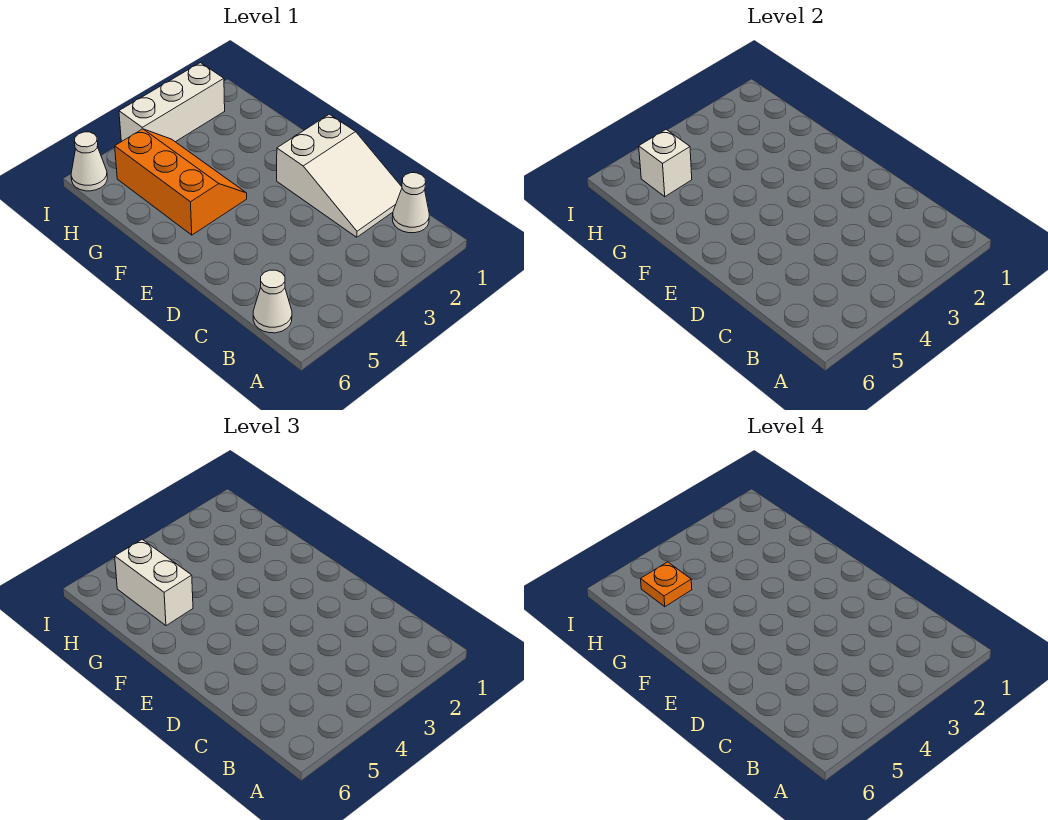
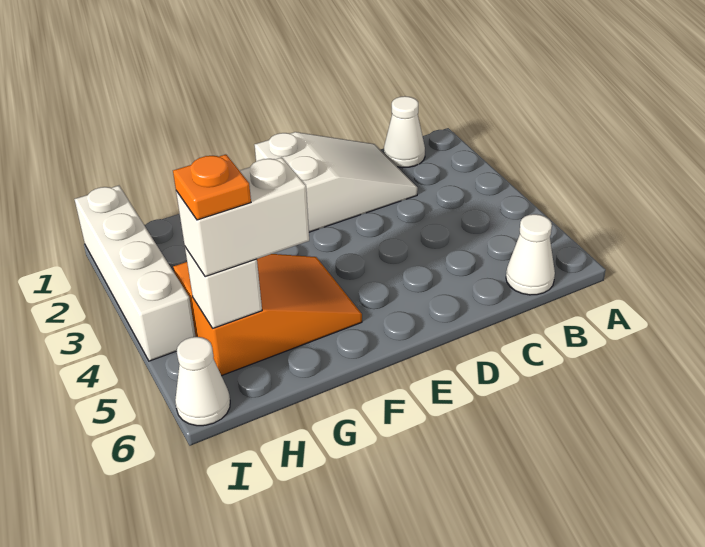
orange slope F4:H5 level 1 top 5 -> orange slope F4:H5 level 1 top H
white brick I2:I4 level 1 -> white brick I1:I4 level 1

